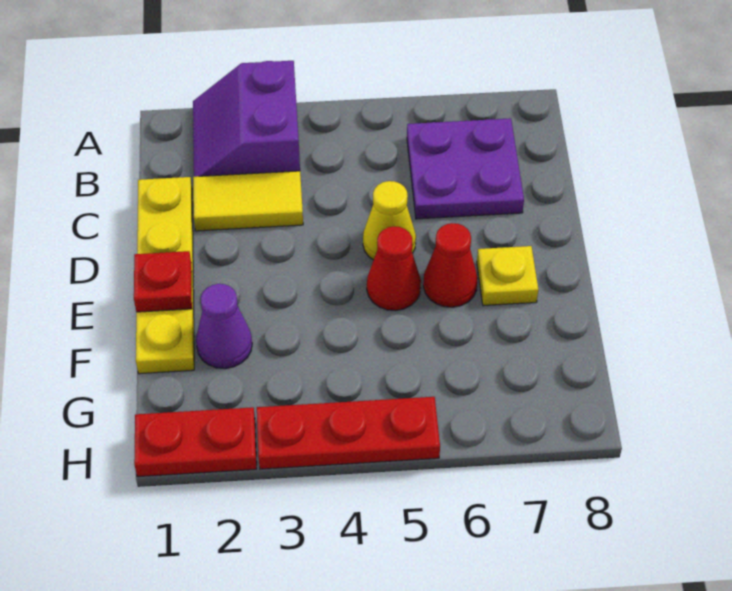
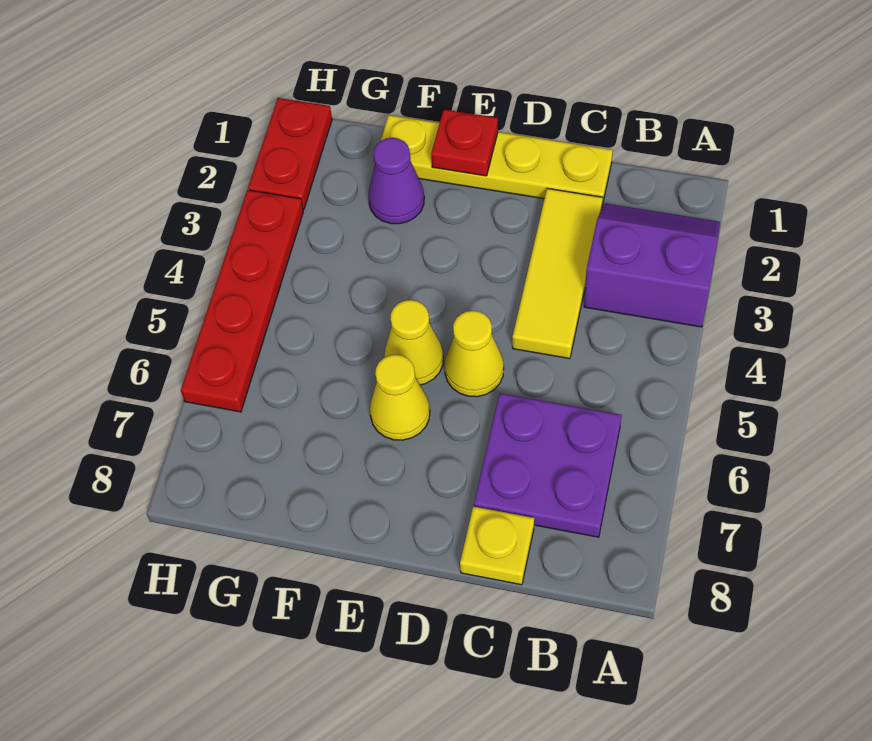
yellow tile C2:C3 level 1 -> yellow tile C2:C4 level 1
red cone E5 level 1 -> yellow cone E5 level 1
red cone E6 level 1 -> yellow cone E6 level 1
yellow plate E7 level 1 -> yellow plate C8 level 1
red plate H3:H5 level 1 -> red plate H3:H6 level 1

